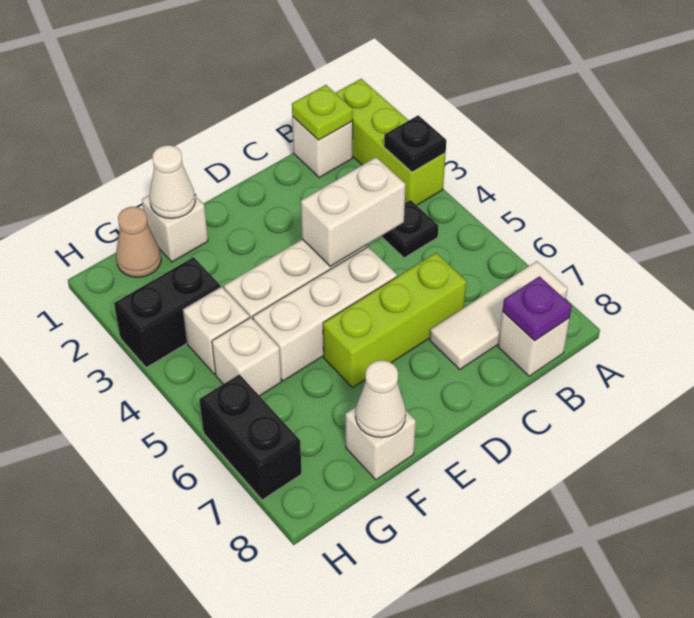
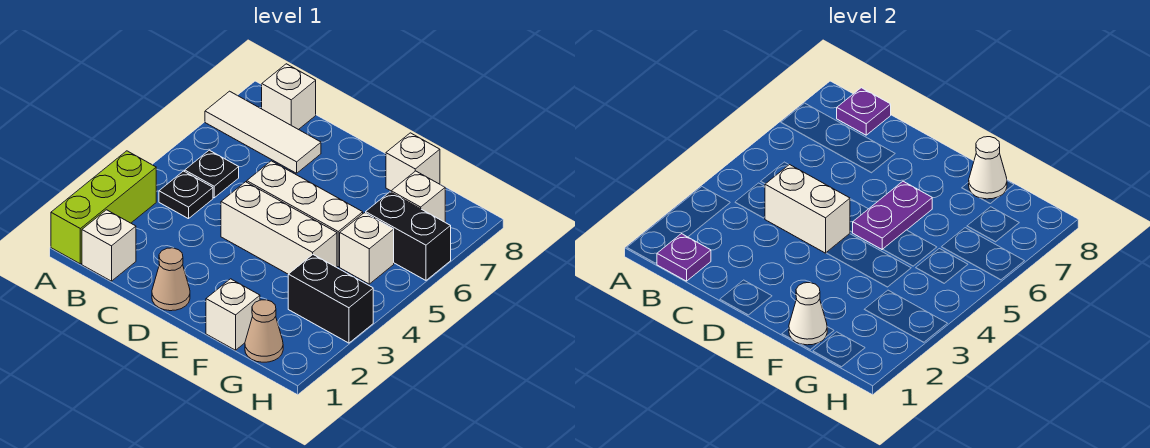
black plate A3 level 2 -> black plate B5 level 1
lime plate B1 level 2 -> purple plate B1 level 2
lime brick C6:E6 level 1 -> none
none -> tan cone D1 level 1
none -> purple plate E5:E6 level 2
white brick G4 level 1 -> white brick G7 level 1
black brick H6:H7 level 1 -> black brick G6:H6 level 1

